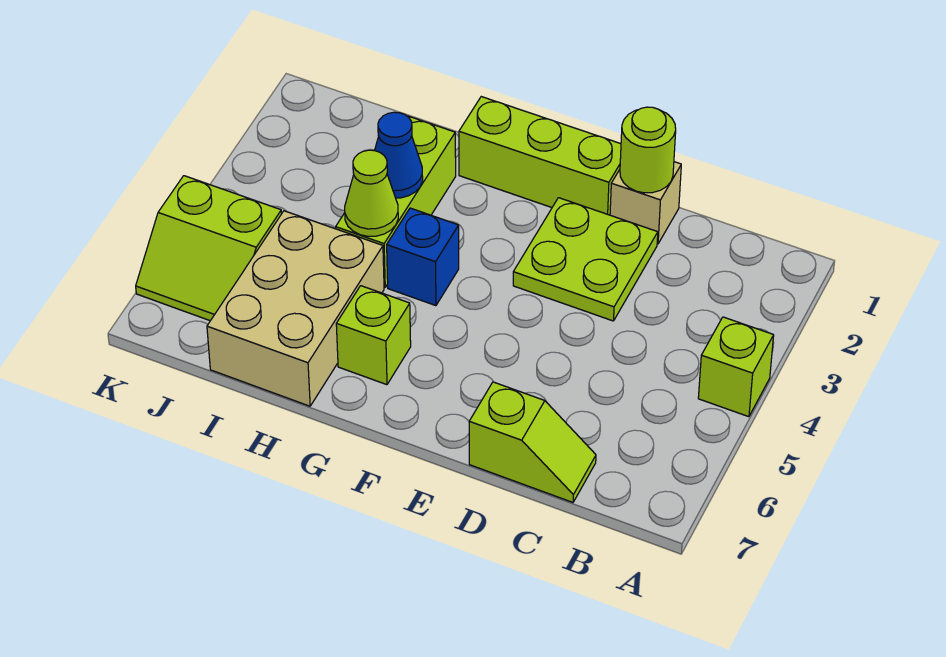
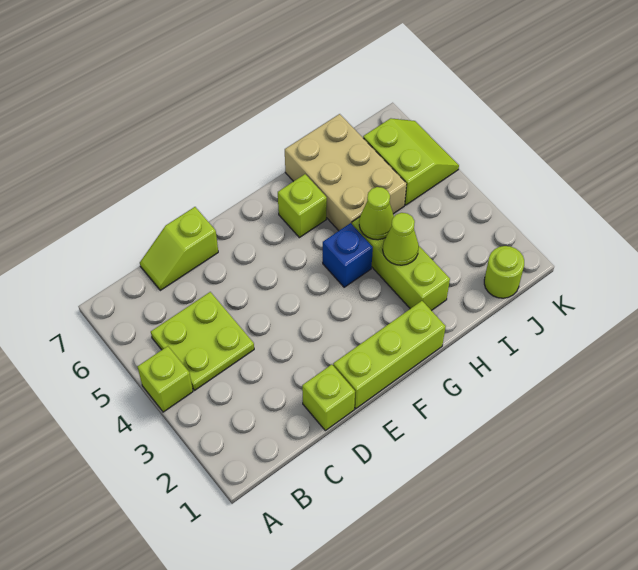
tan brick D1 level 1 -> lime brick D1 level 1
lime round brick D1 level 2 -> lime round brick J1 level 1
lime plate D2:E3 level 1 -> lime plate B4:C5 level 1
blue cone H3 level 2 -> lime cone H3 level 2
lime slope J5:K6 level 1 top 5 -> lime slope J5:K6 level 1 top J

